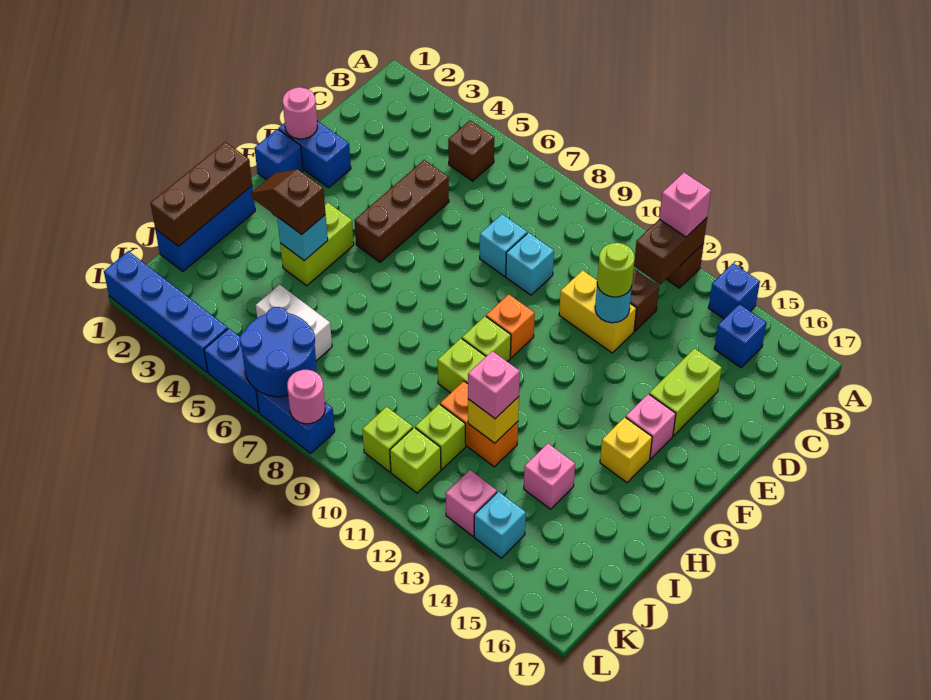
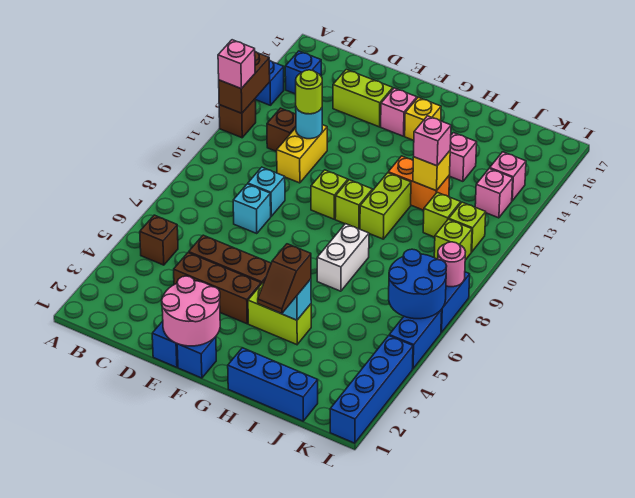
brown brick A12:B12 level 2 -> brown brick A12:A13 level 2
pink round brick E1 level 2 -> pink round brick E1:F2 level 2
orange brick F10 level 1 -> lime brick F10 level 1
brown brick H1:J1 level 2 -> brown brick D4:F4 level 1
orange brick I11:I12 level 1 -> orange brick H12:I12 level 1
white brick J5:J6 level 1 -> white brick H7:H8 level 1
cyan brick K14 level 1 -> pink brick K14 level 1

